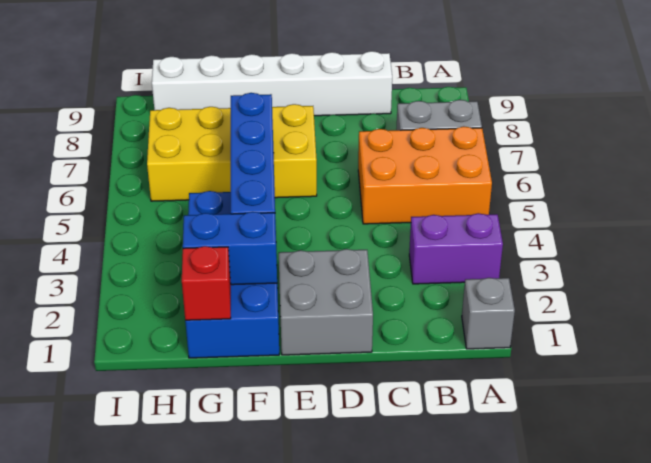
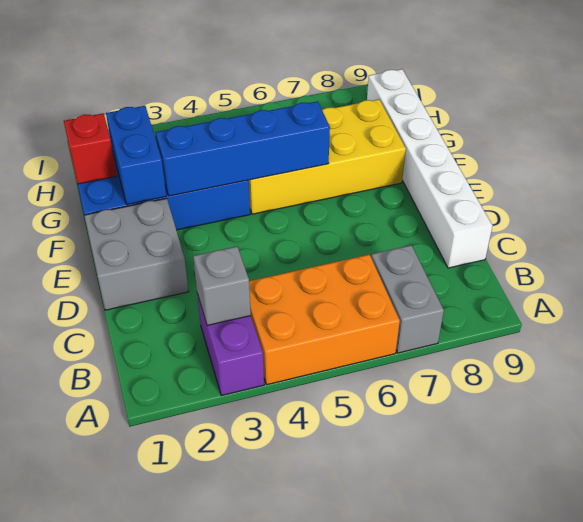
grey brick A1 level 1 -> grey brick B3 level 2
orange brick A5:C6 level 1 -> orange brick A4:B6 level 1
yellow brick E6:H7 level 1 -> yellow brick F5:G8 level 1

